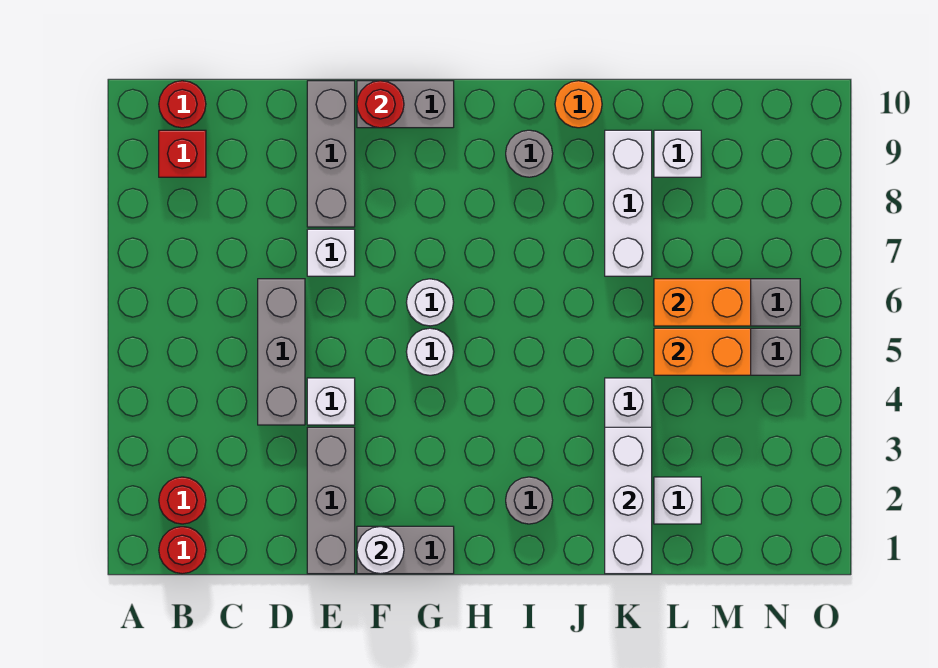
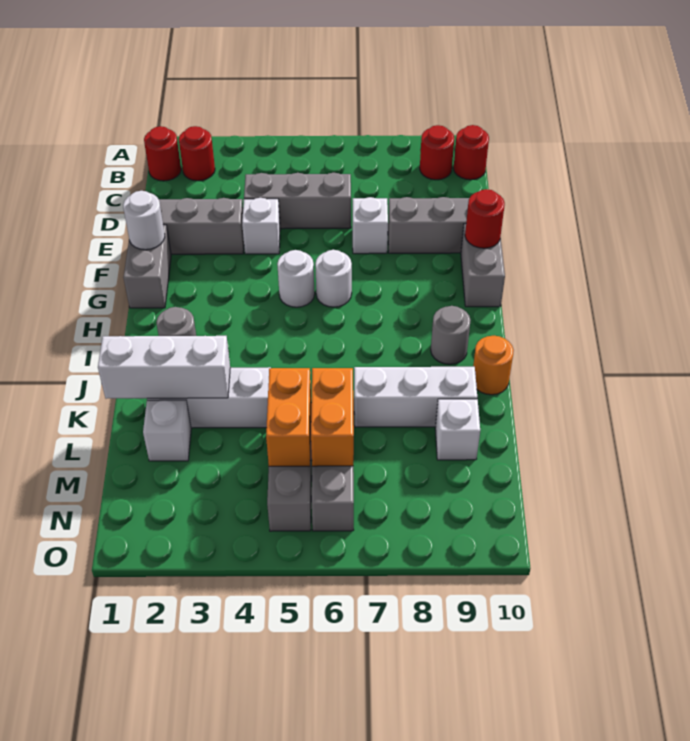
red brick B9 level 1 -> red round brick B9 level 1

